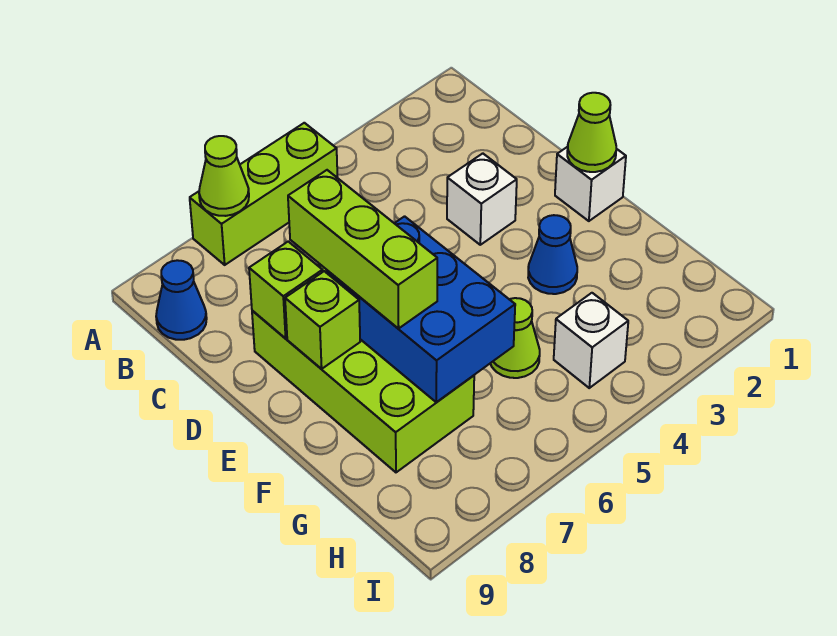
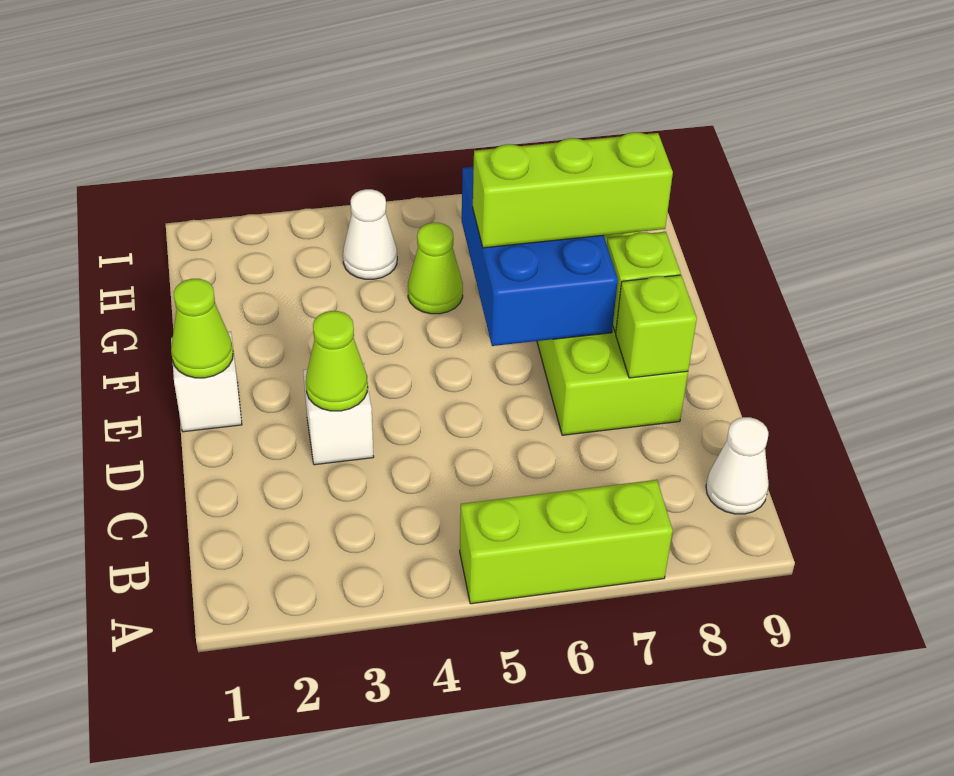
lime cone A7 level 2 -> lime cone D3 level 2
blue cone B9 level 1 -> white cone B9 level 1
lime brick D7:F7 level 3 -> lime brick F6:F8 level 3
blue cone F3 level 1 -> none
white brick H4 level 1 -> white cone H4 level 1

